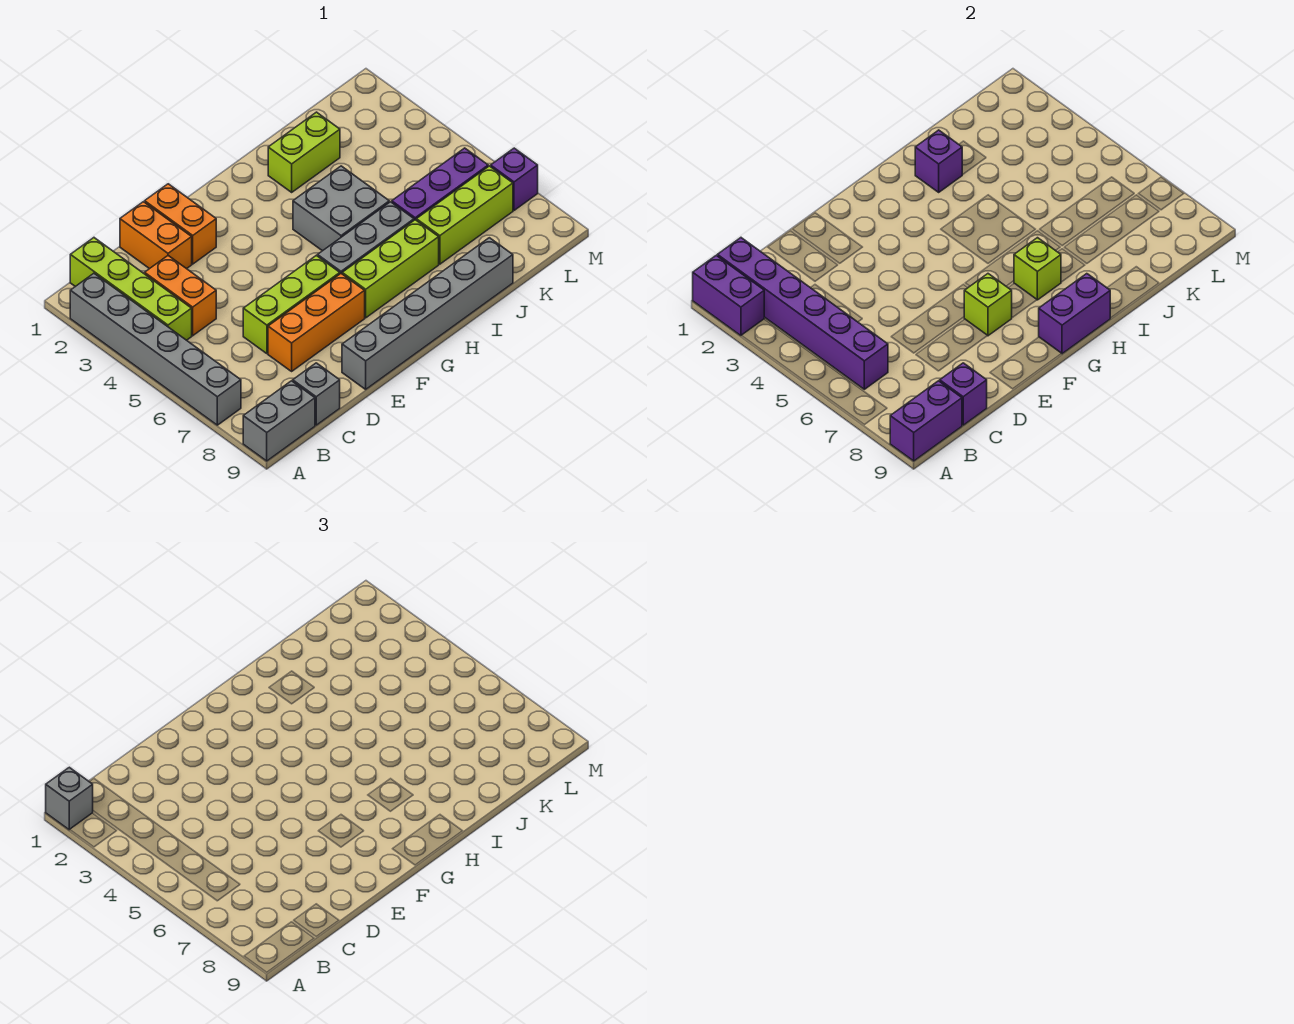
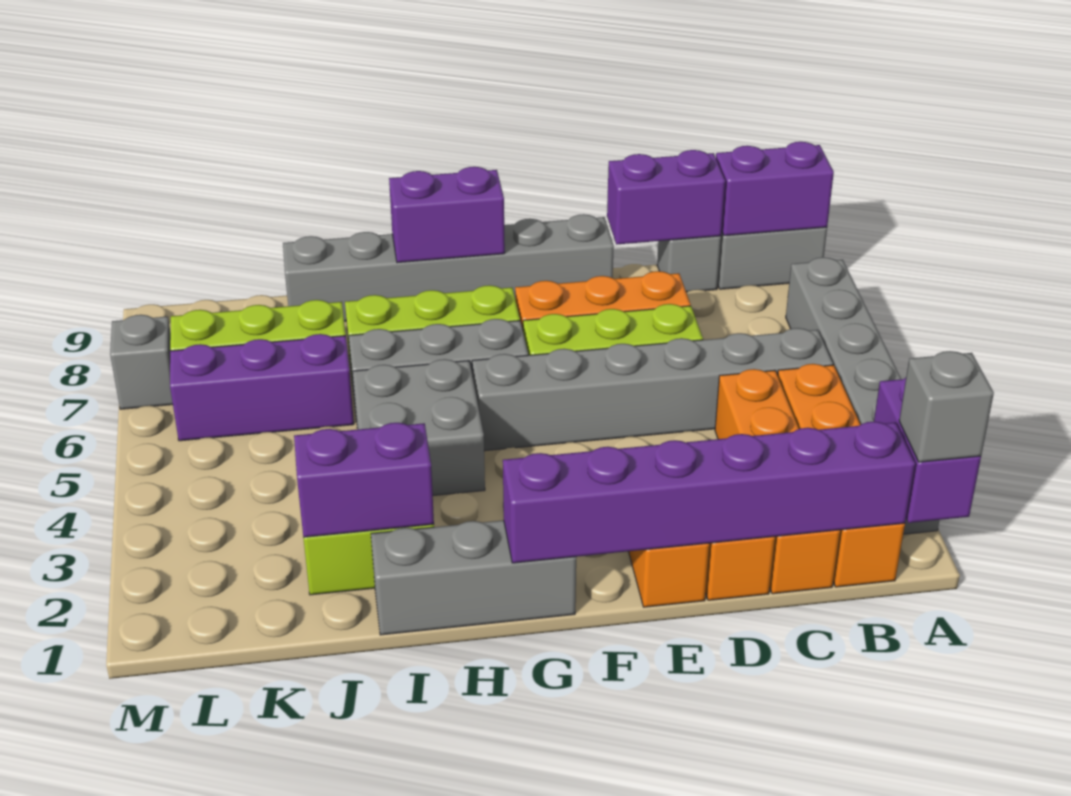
lime brick B1:B4 level 1 -> orange brick B1:B4 level 1
purple brick B1:B6 level 2 -> purple brick B1:G1 level 2
none -> grey brick B5:G5 level 1
orange brick C3:C4 level 1 -> orange brick C1:C4 level 1
purple brick C9 level 2 -> purple brick C9:D9 level 2
lime brick F7 level 2 -> none
none -> grey brick G1:I1 level 1
lime brick H7 level 2 -> none
purple brick I2 level 2 -> purple brick I2:J2 level 2
purple brick M7 level 1 -> grey brick M7 level 1

